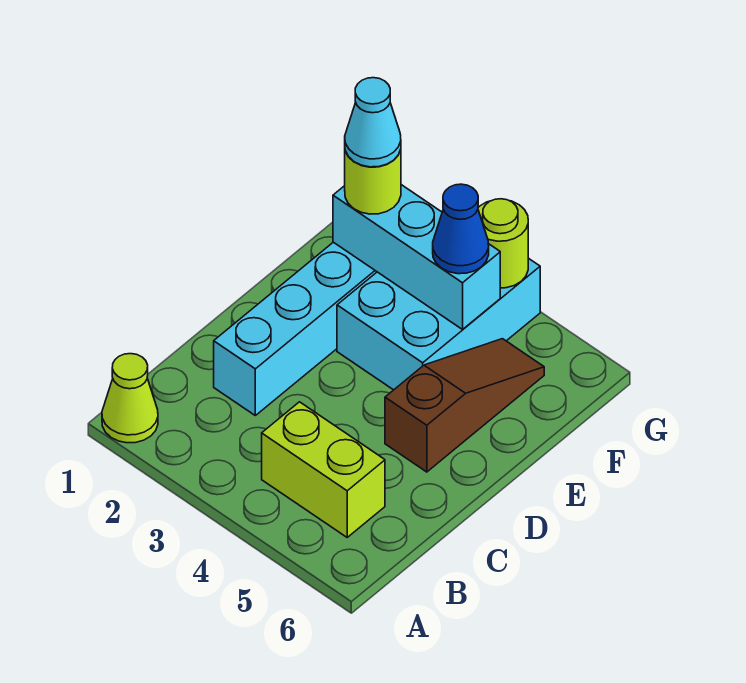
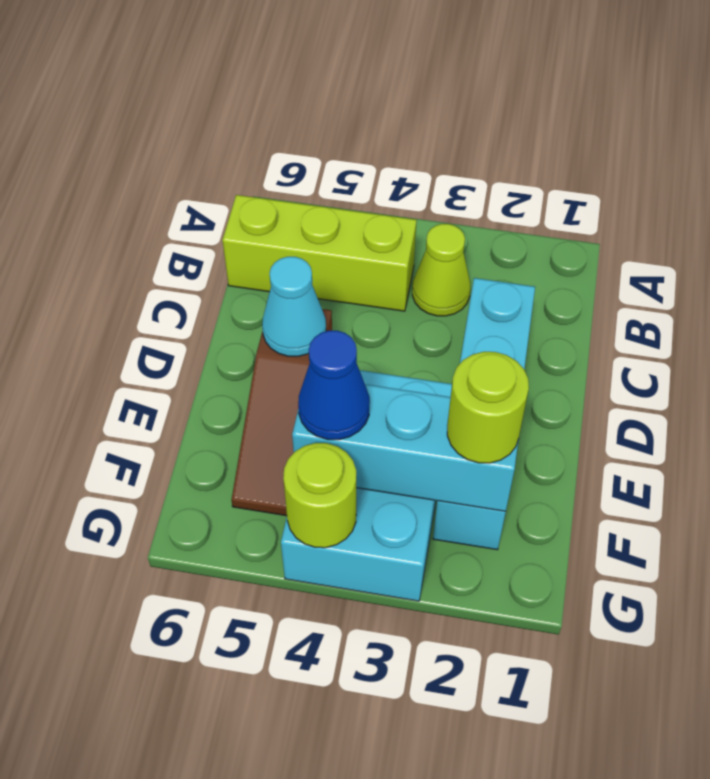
lime cone A1 level 1 -> lime cone B3 level 1
lime brick B4:B5 level 1 -> lime brick B4:B6 level 1
cyan cone F2 level 4 -> cyan cone D5 level 2

